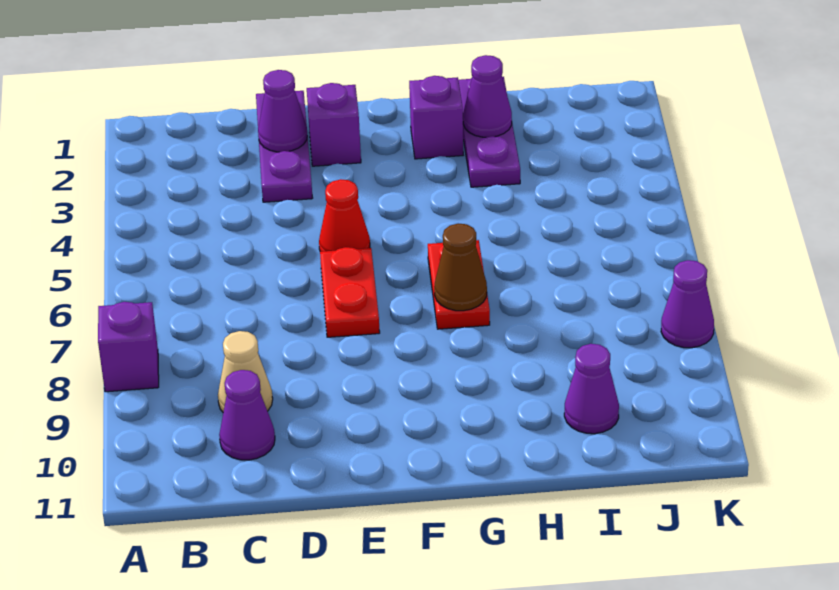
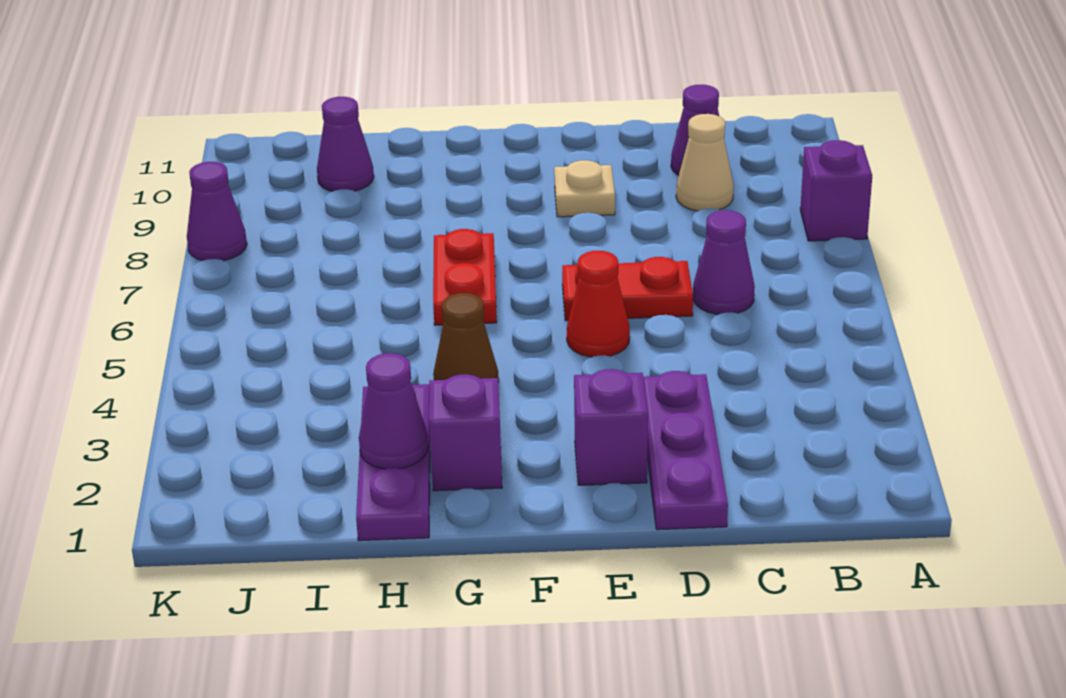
purple cone D2 level 2 -> purple cone C6 level 1
red plate E6:E7 level 1 -> red plate D6:E6 level 1
none -> tan plate E9 level 1
brown cone G7 level 2 -> brown cone G4 level 1

